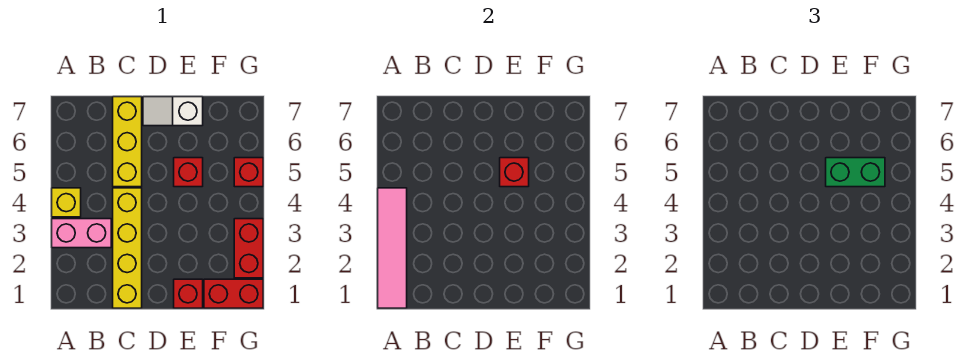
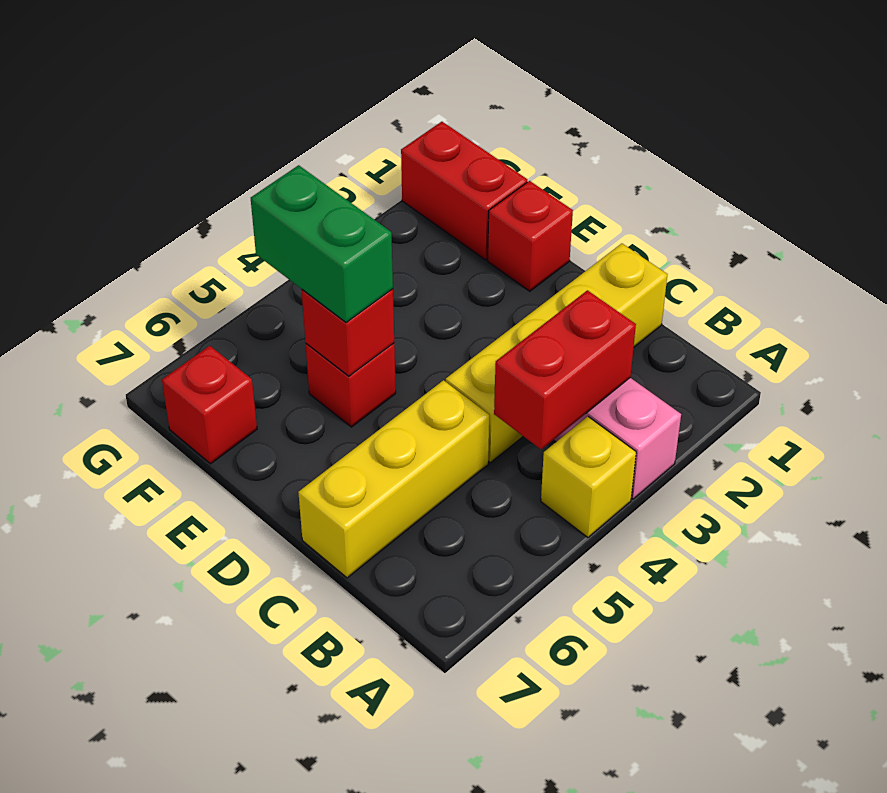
pink tile A1:A4 level 2 -> none
white slope D7:E7 level 1 top E -> none
red brick G2:G3 level 1 -> red brick B3:B4 level 2
red brick G5 level 1 -> red brick F7 level 1

